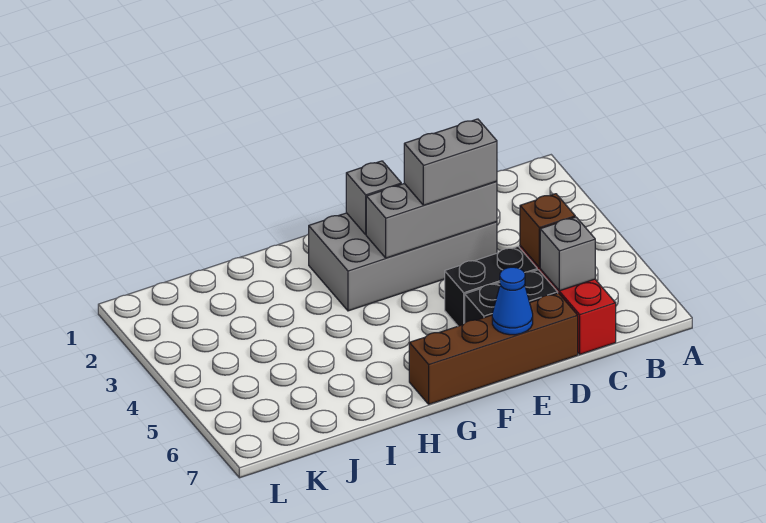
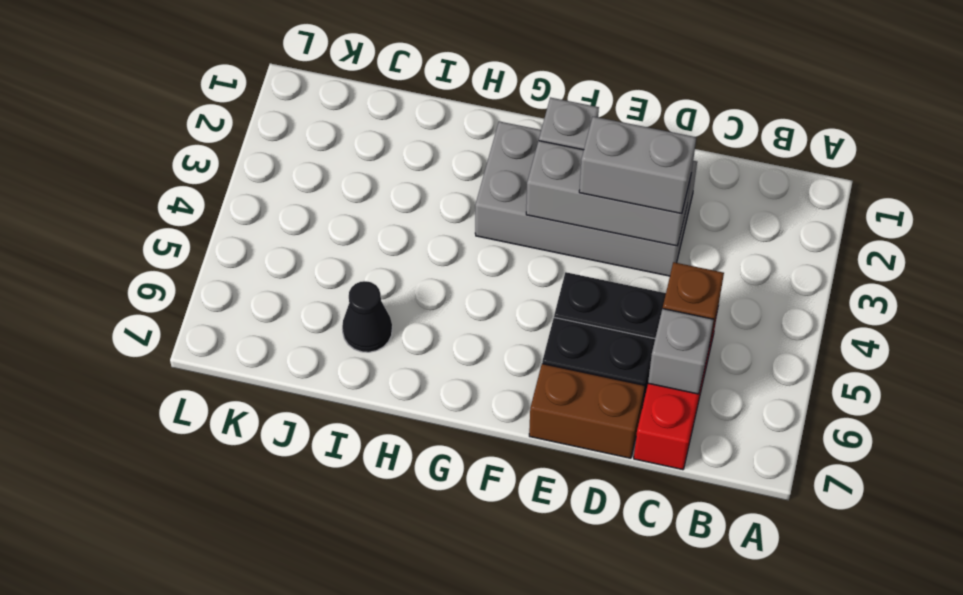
brown brick D7:G7 level 1 -> brown brick D7:E7 level 1
blue cone E7 level 2 -> none
none -> black cone I6 level 1

